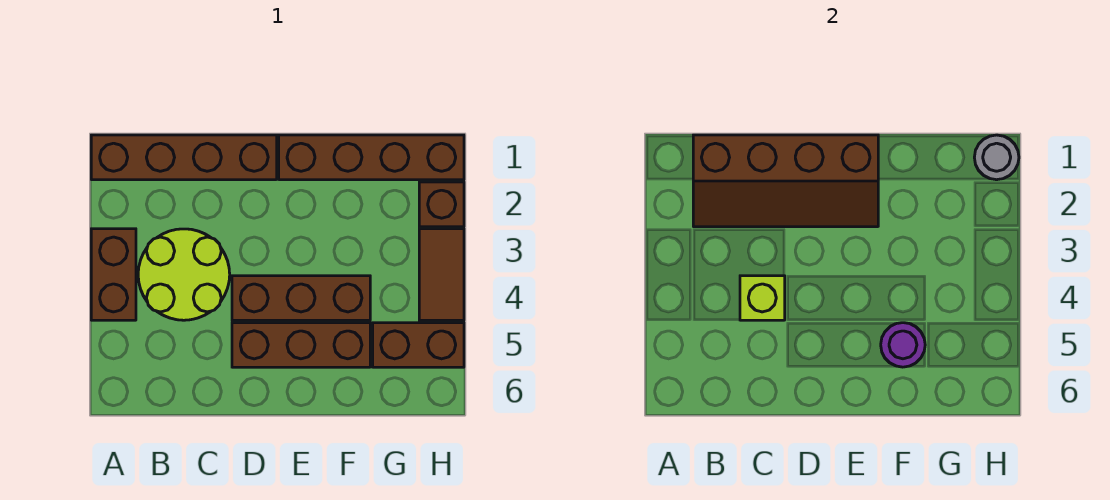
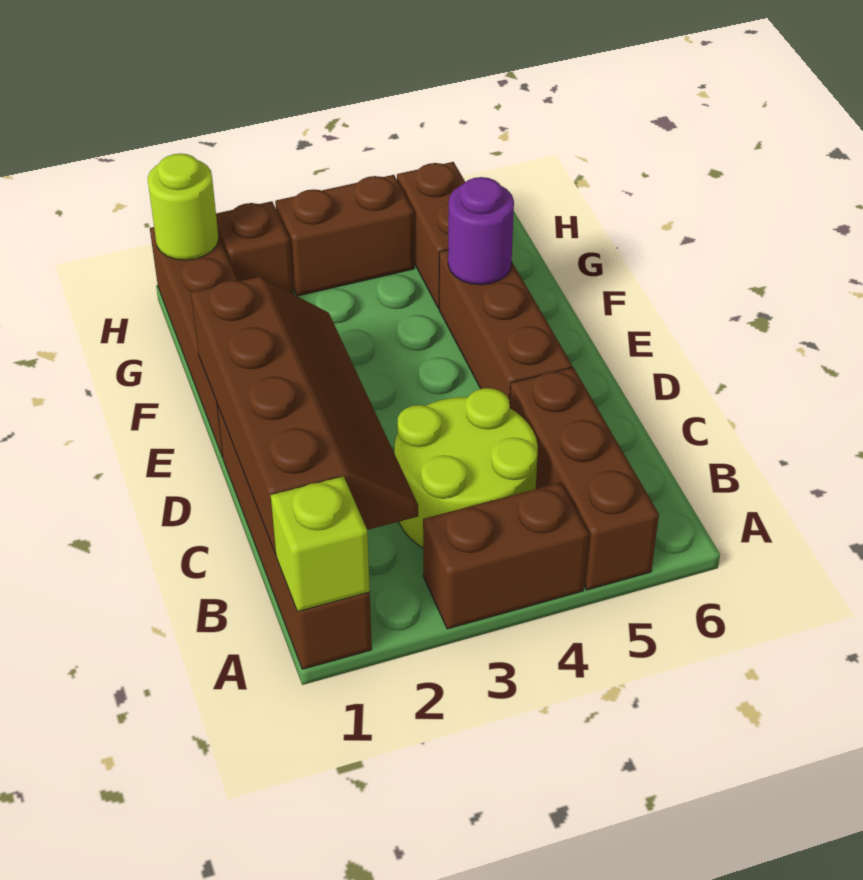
lime brick C4 level 2 -> lime brick A1 level 2
brown brick D4:F4 level 1 -> brown brick A5:C5 level 1
grey round brick H1 level 2 -> lime round brick H1 level 2
brown tile H3:H4 level 1 -> brown brick H3:H4 level 1

